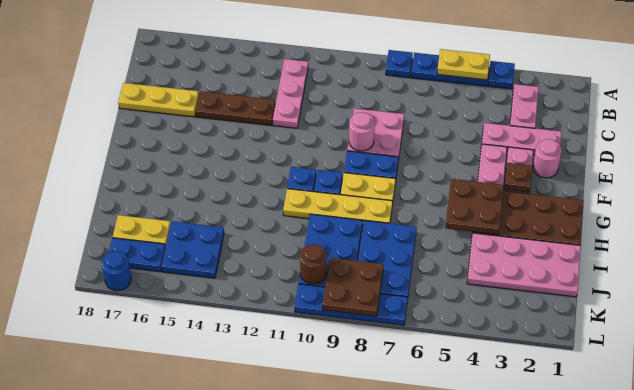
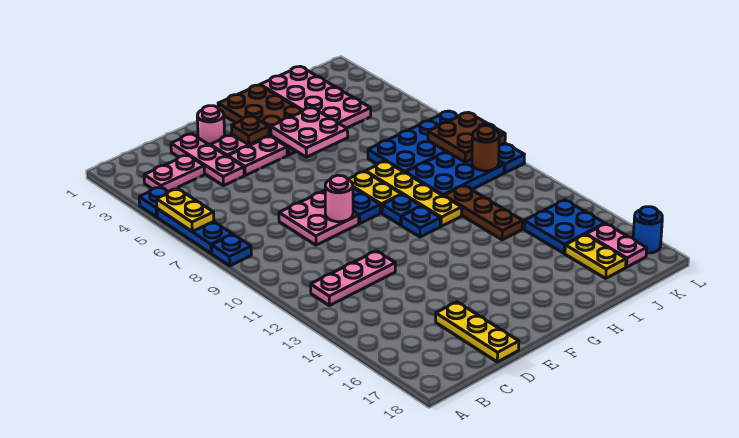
brown plate D13:D15 level 1 -> brown plate I11:I13 level 1
brown plate G4:H5 level 2 -> pink plate G4:H5 level 2
blue plate K16:K17 level 1 -> pink plate K16:K17 level 1

